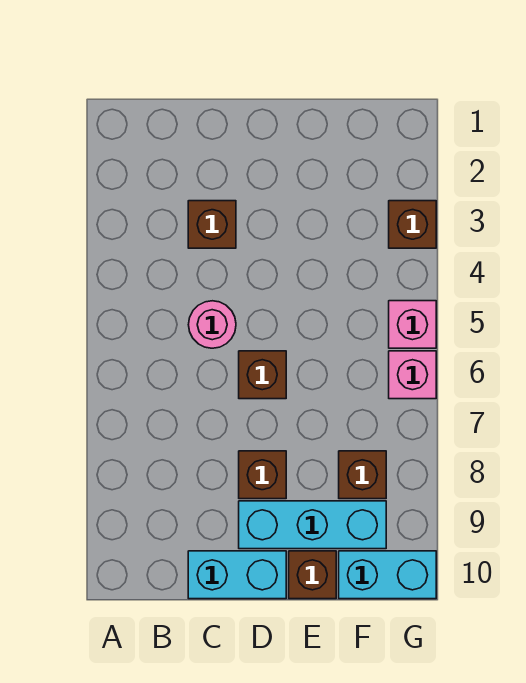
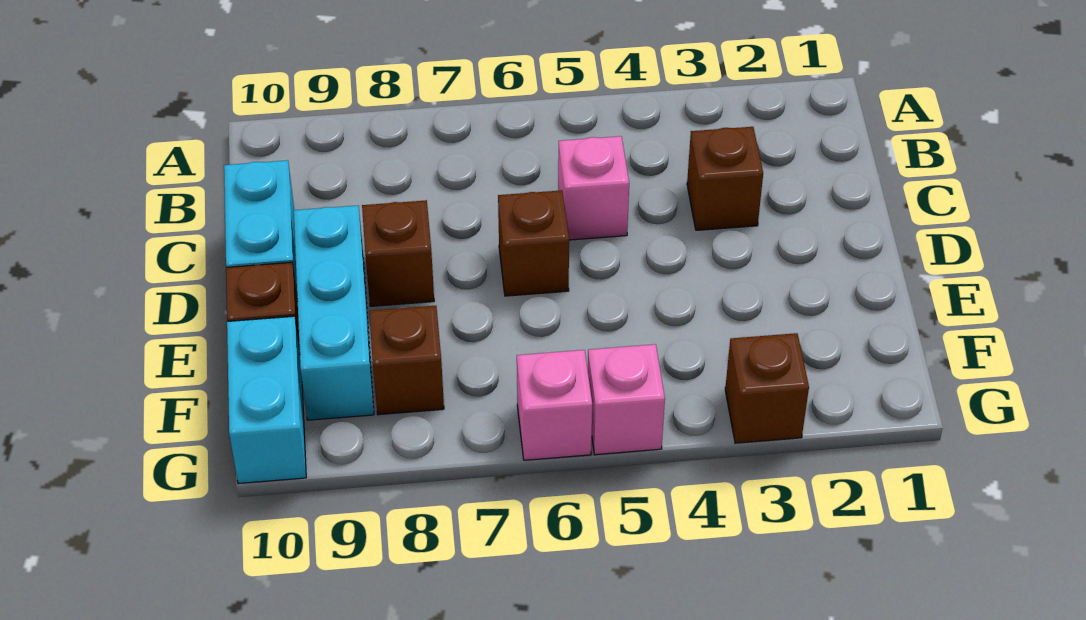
pink round brick C5 level 1 -> pink brick C5 level 1

